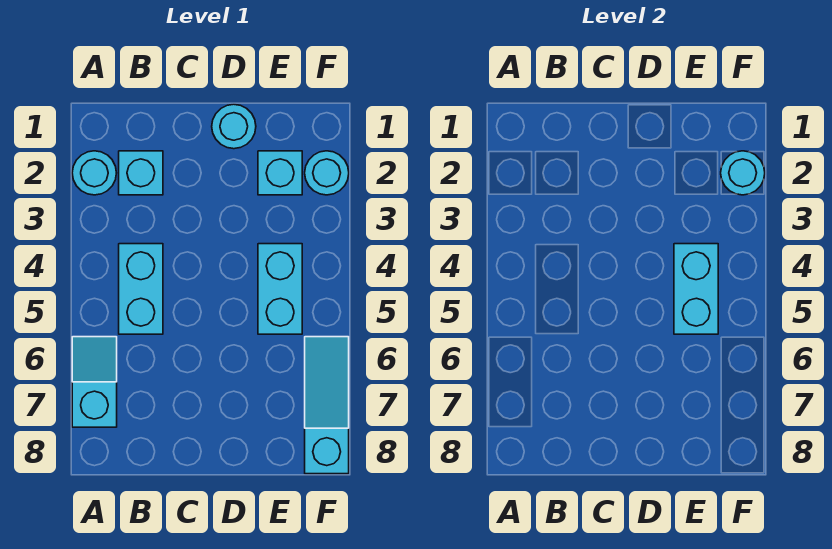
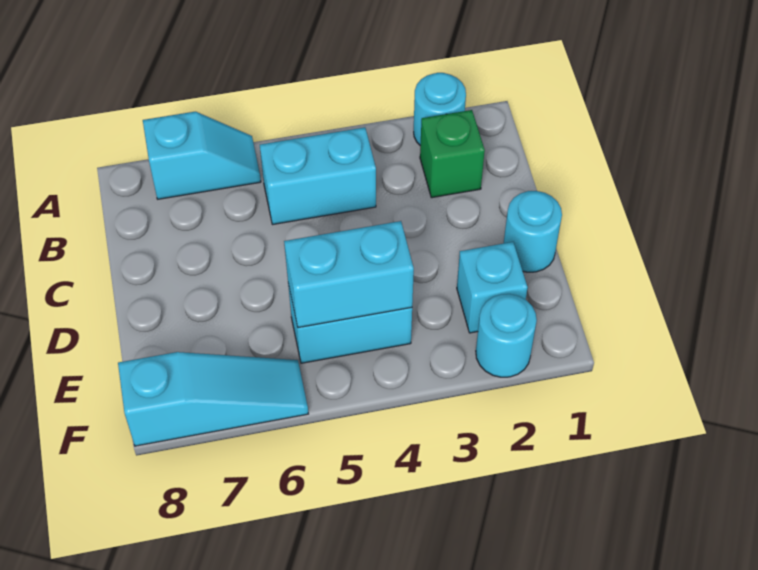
cyan brick B2 level 1 -> green brick B2 level 1
cyan round brick F2 level 2 -> none

